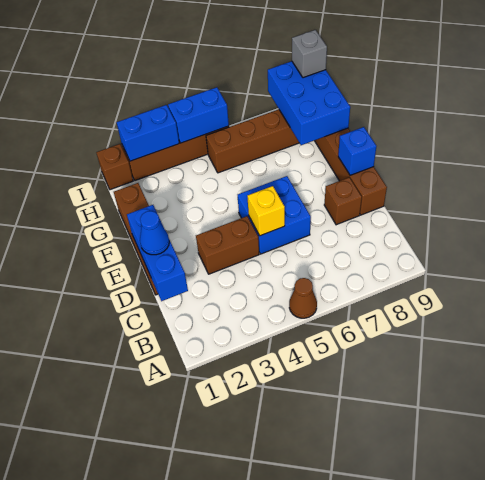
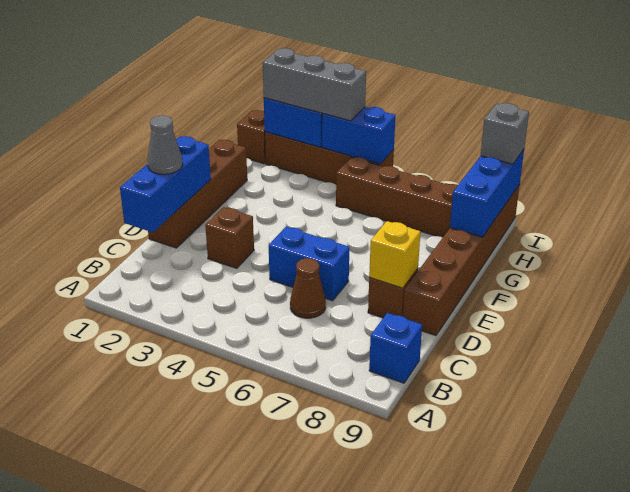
brown cone A5 level 1 -> brown cone C6 level 1
blue cone D1 level 3 -> grey cone D1 level 3
brown brick D3:D4 level 1 -> brown brick D3 level 1
blue brick D5:E6 level 1 -> blue brick D5:D6 level 1
yellow brick D5 level 2 -> yellow brick D8 level 2
blue brick E9 level 2 -> blue brick B9 level 1
blue brick G8:I9 level 2 -> blue brick G9:I9 level 2
none -> grey brick I2:I4 level 3

